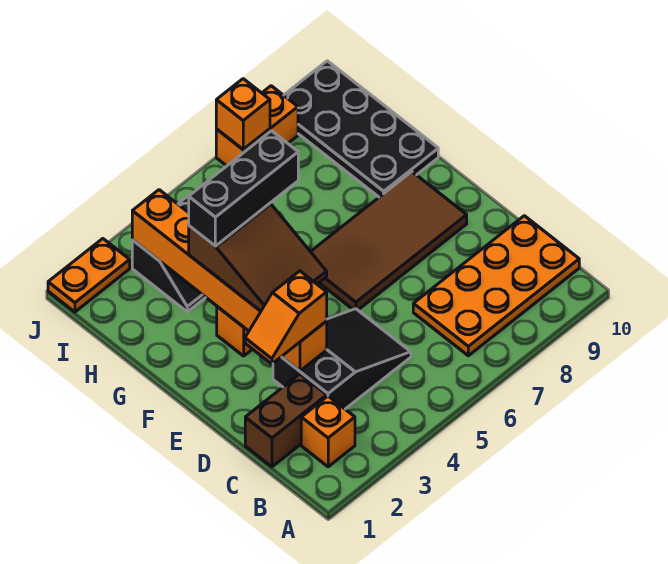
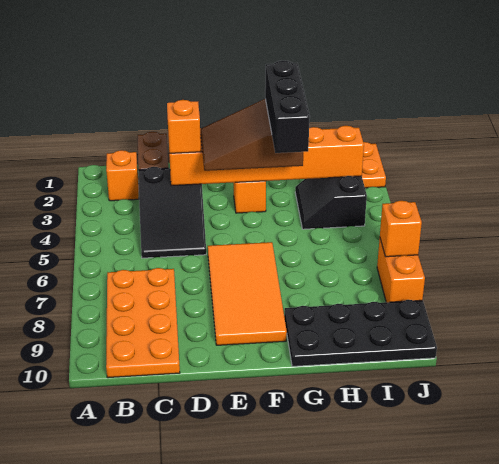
brown tile E6:F9 level 1 -> orange tile E6:F9 level 1

